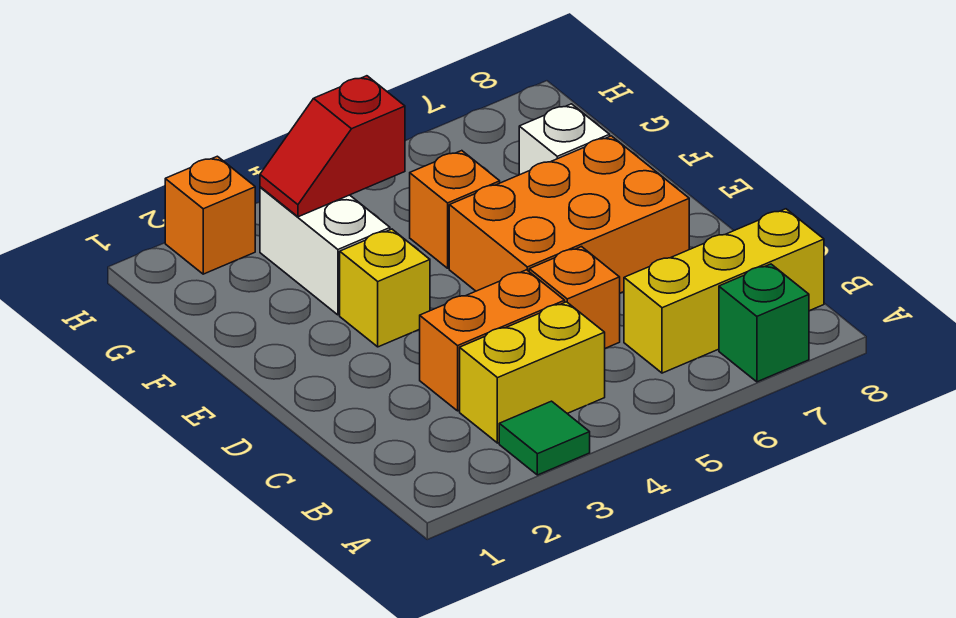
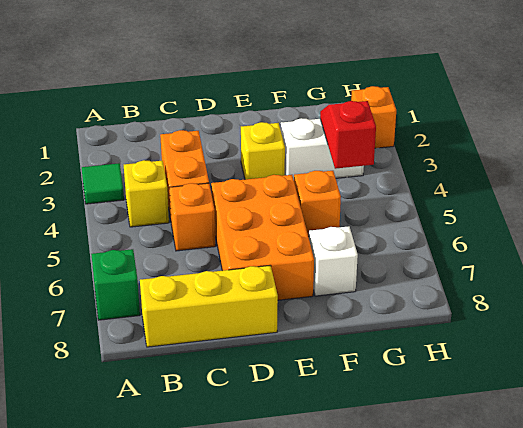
yellow brick B3:B4 level 1 -> yellow brick B4 level 1
yellow brick B6:B8 level 1 -> yellow brick B8:D8 level 1

